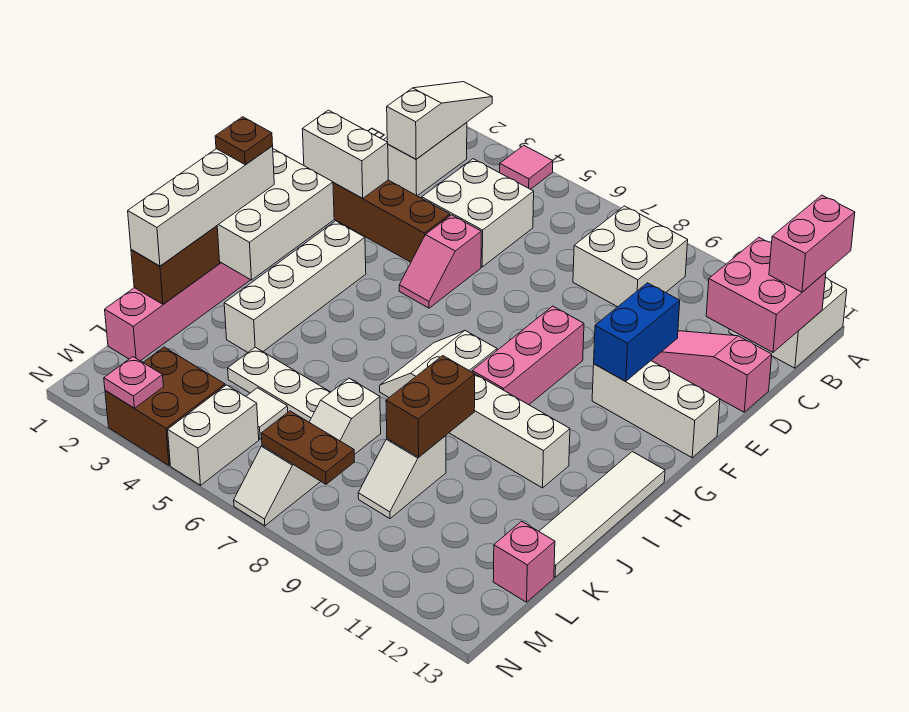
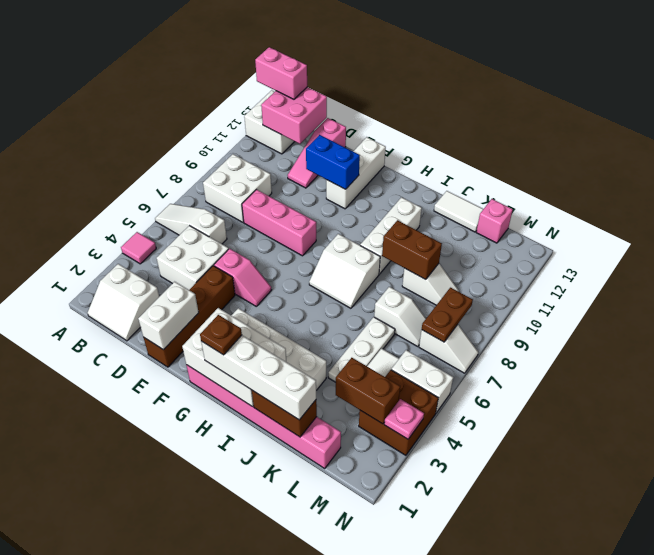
white slope A2:C2 level 2 top C -> white slope A6:C6 level 1 top C
pink brick F9:H9 level 1 -> pink brick D8:F8 level 1
white tile H13:K13 level 1 -> white tile J13:K13 level 1
none -> brown brick L3:M3 level 2

